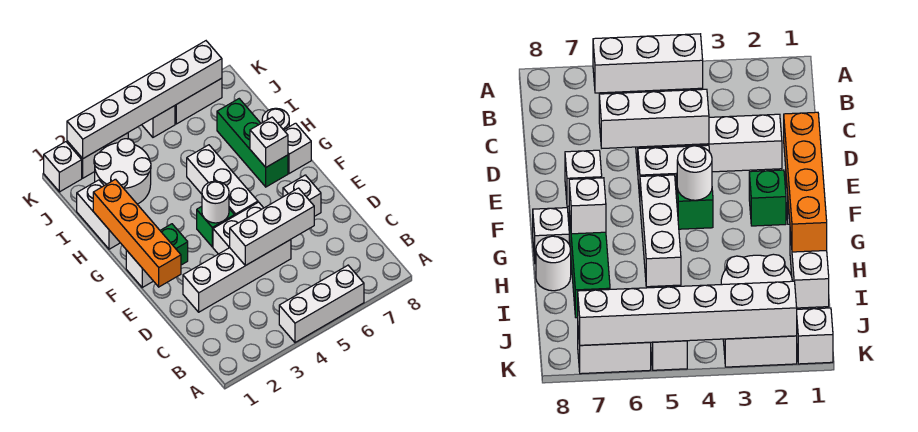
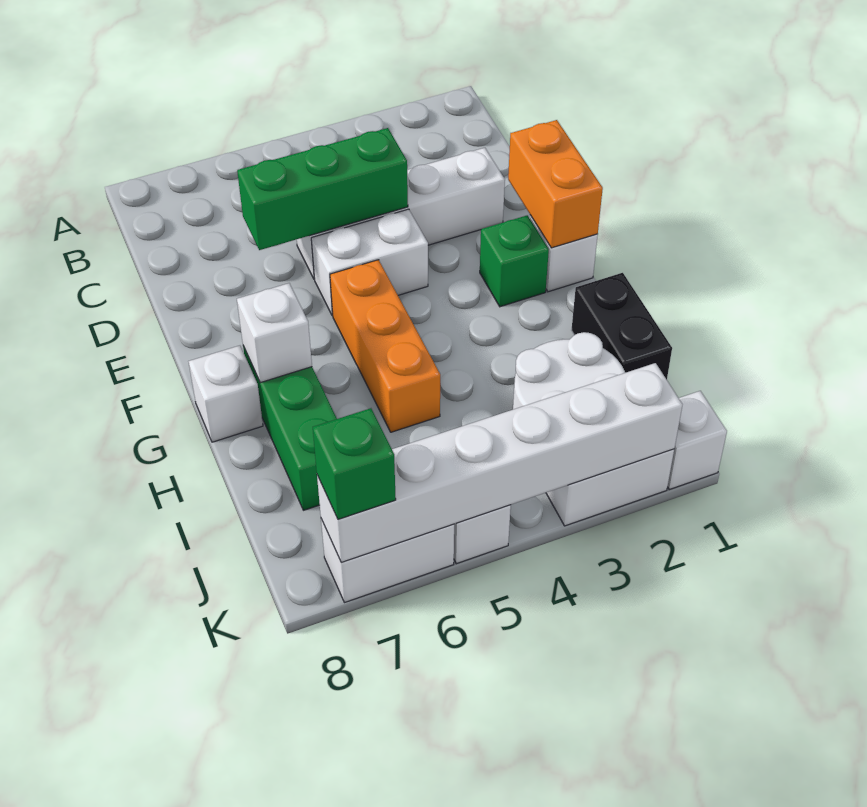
white brick A4:A6 level 1 -> none
white brick D4:D6 level 2 -> green brick D4:D6 level 2
orange brick E1:H1 level 2 -> orange brick E1:F1 level 2
white brick E7 level 1 -> none
green brick F4 level 1 -> green brick K7 level 3
white round brick F4 level 2 -> none
white brick F5:H5 level 1 -> orange brick F5:H5 level 1
white brick H1:I1 level 1 -> black brick H1:I1 level 1
white round brick H8 level 1 -> none

